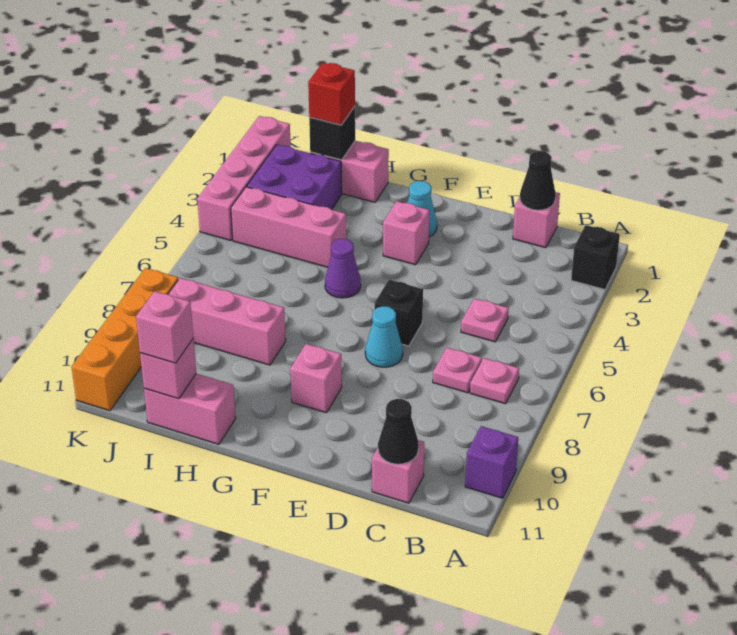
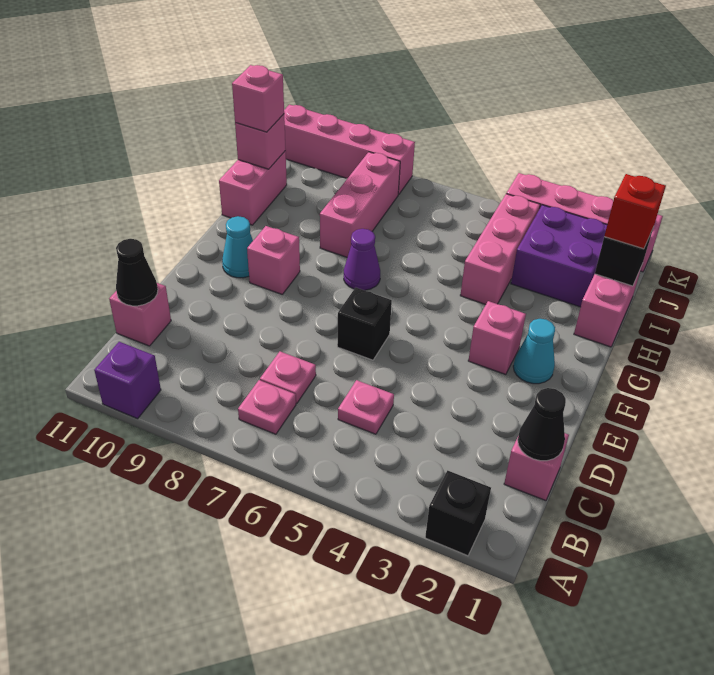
cyan cone E7 level 1 -> cyan cone F10 level 1
purple cone G5 level 1 -> purple cone G7 level 1
orange brick K8:K11 level 1 -> pink brick K8:K11 level 1

